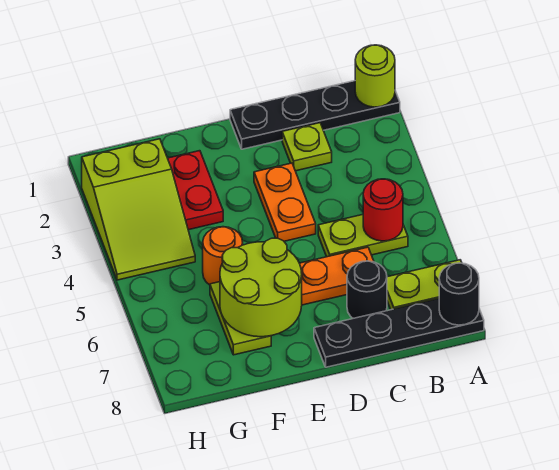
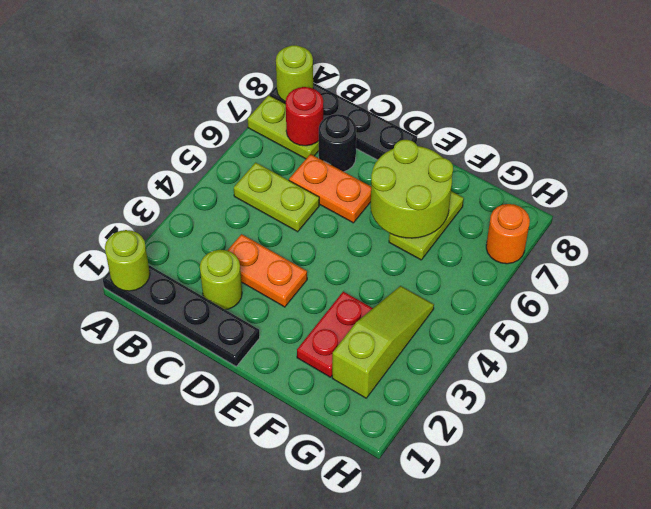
black round brick A8 level 2 -> lime round brick A8 level 2
red round brick B5 level 2 -> red round brick B7 level 2
lime plate C2 level 1 -> lime round brick C2 level 1
orange plate D3:D4 level 1 -> orange plate C3:D3 level 1
orange round brick F5 level 1 -> orange round brick H7 level 1
lime slope G2:H4 level 1 top 2 -> lime slope G2:G4 level 1 top 2

